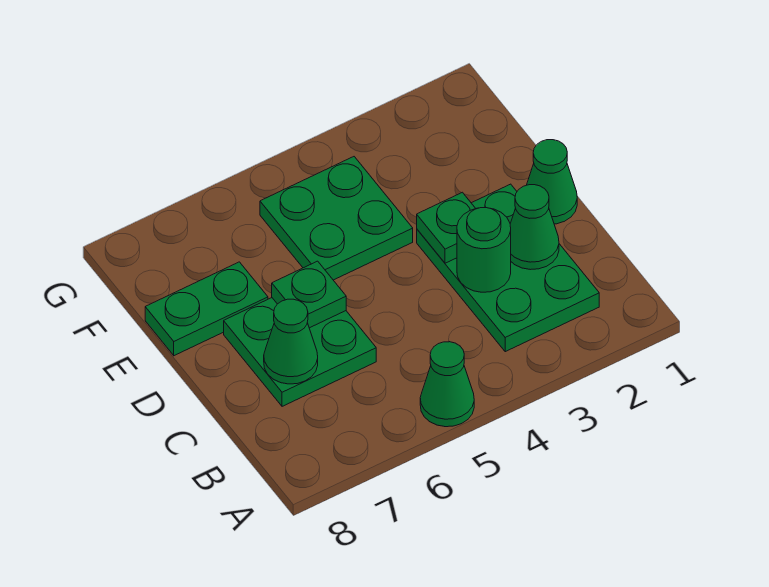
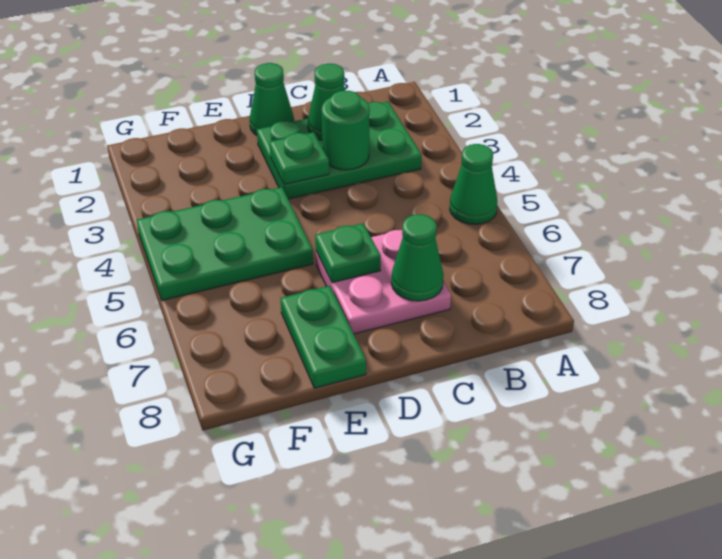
green plate C6:D7 level 1 -> pink plate C6:D7 level 1
green plate E4:F5 level 1 -> green plate E4:G5 level 1

